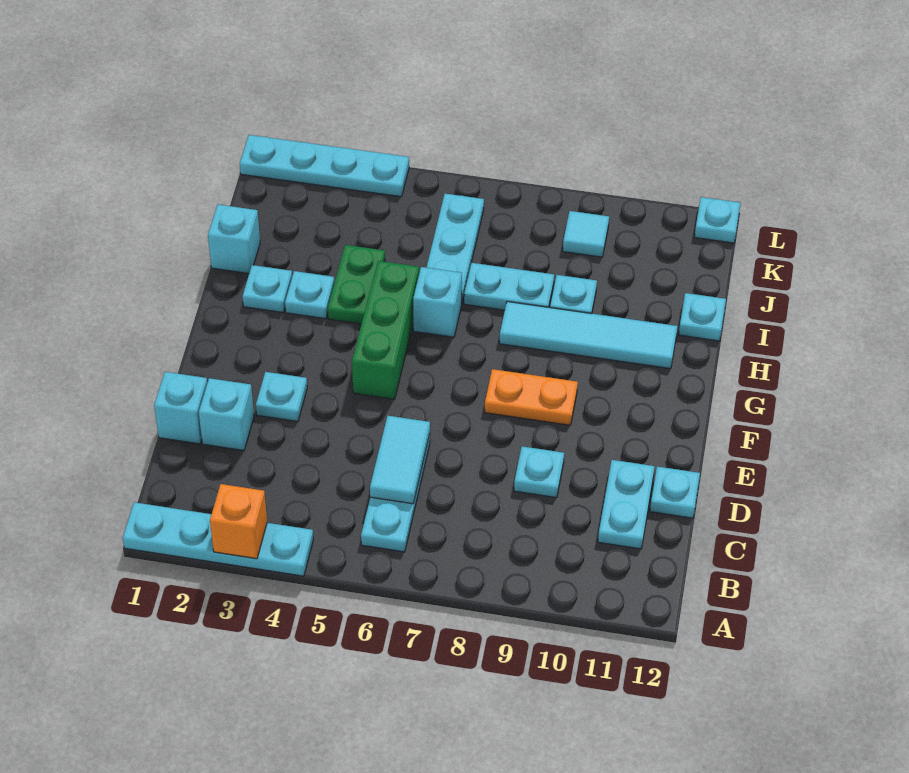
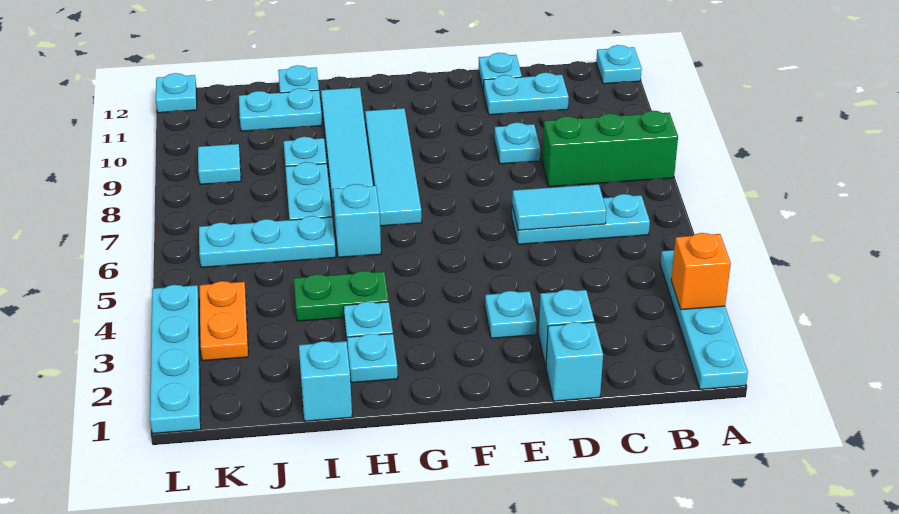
none -> cyan plate A12 level 1
green brick F5:H5 level 1 -> green brick A8:C8 level 1
orange plate F8:F9 level 1 -> orange plate K3:K4 level 1
none -> cyan tile G7:G10 level 1
none -> cyan plate I11:J11 level 1

